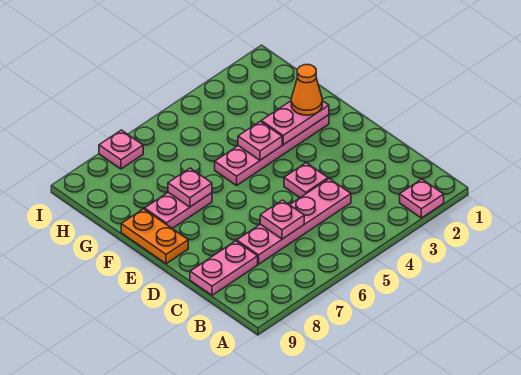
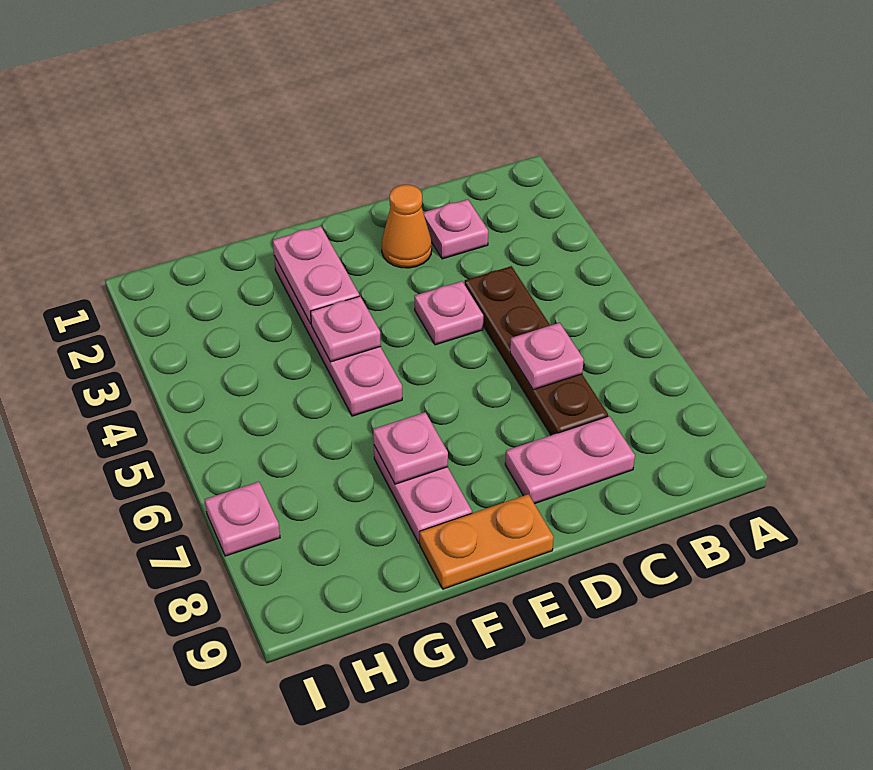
pink plate A2 level 1 -> pink plate C2 level 1
pink plate C4:C7 level 1 -> brown plate C4:C7 level 1
pink plate C8:C9 level 1 -> pink plate C8:D8 level 1
orange cone F2 level 3 -> orange cone D2 level 1

